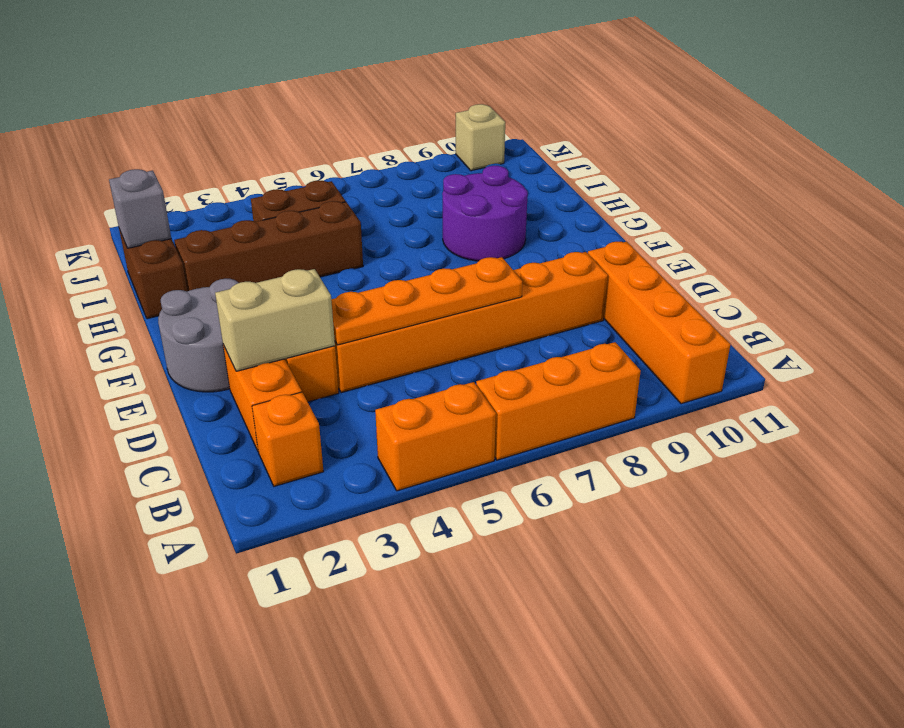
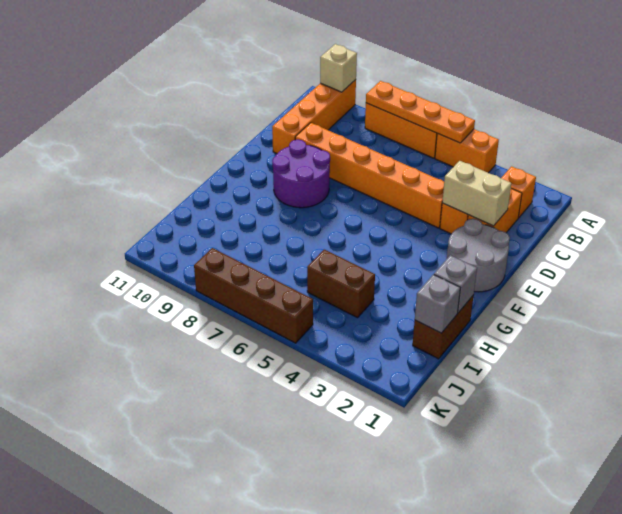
orange plate D4:D7 level 2 -> orange plate A5:A8 level 2
purple round brick G8:H9 level 1 -> purple round brick E8:F9 level 1
none -> grey brick H1 level 2
brown brick H2:H5 level 1 -> brown brick K5:K8 level 1
tan brick K10 level 1 -> tan brick A10 level 2

